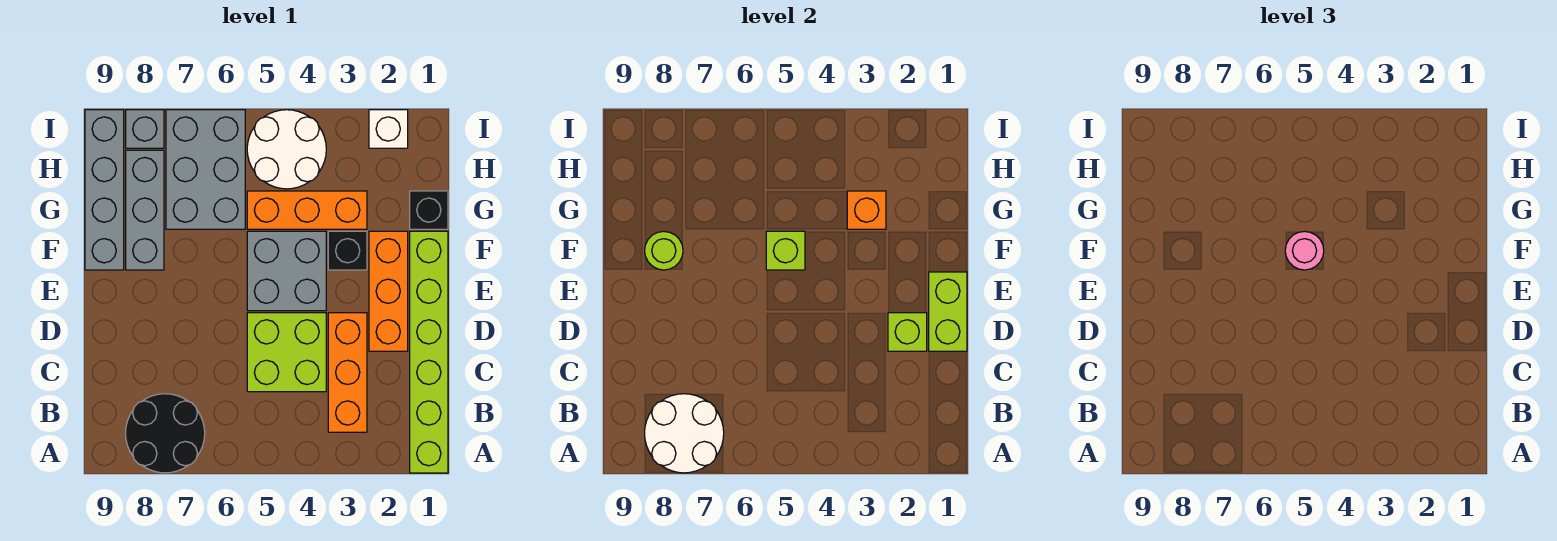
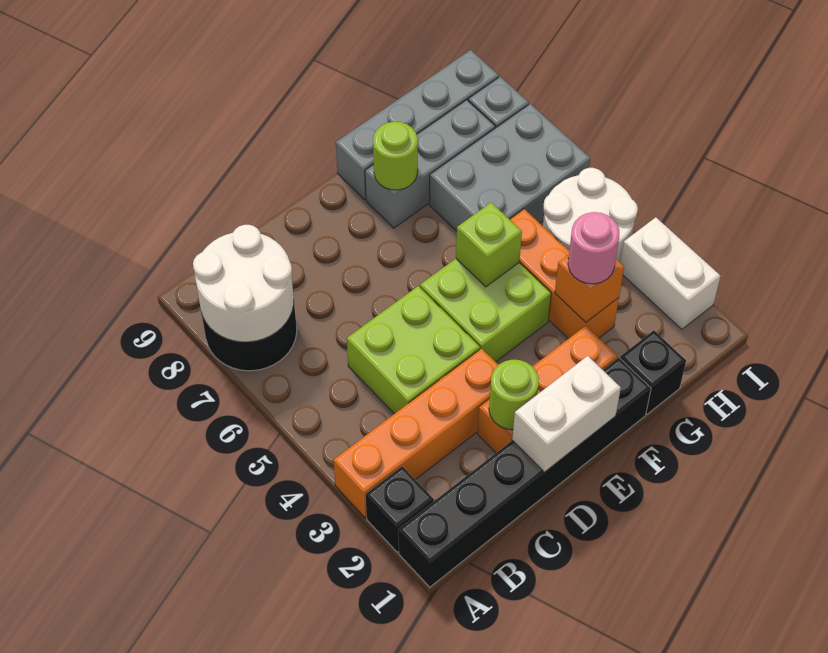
lime brick A1:F1 level 1 -> black brick A1:F1 level 1
orange brick B3:D3 level 1 -> orange brick A3:D3 level 1
lime brick D1:E1 level 2 -> white brick D1:E1 level 2
lime brick D2 level 2 -> lime round brick D2 level 2
grey brick E4:F5 level 1 -> lime brick E4:F5 level 1
black brick F3 level 1 -> black brick A2 level 1
pink round brick F5 level 3 -> pink round brick G3 level 3
white brick I2 level 1 -> white brick I2:I3 level 1

